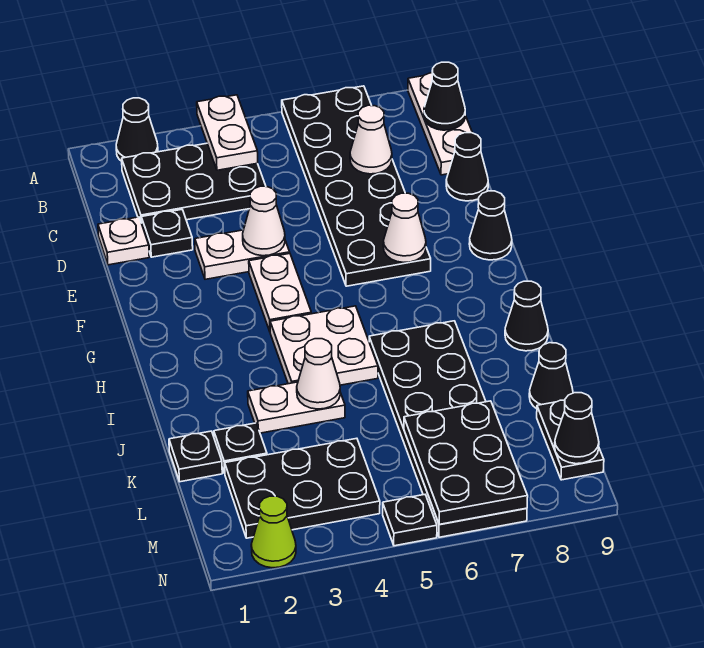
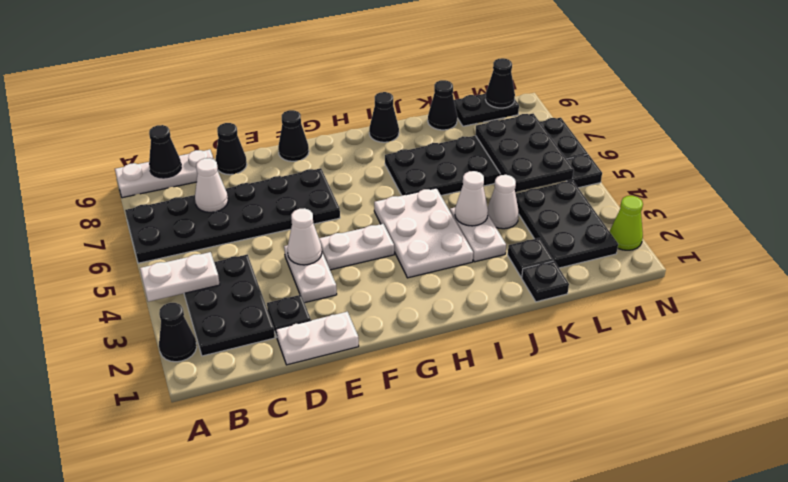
white plate D1 level 1 -> white plate D1:E1 level 1
white cone F7 level 2 -> white cone K4 level 1
white plate H4:I5 level 1 -> white plate H3:I5 level 1
black plate L6:N7 level 2 -> black plate L5:M7 level 2

